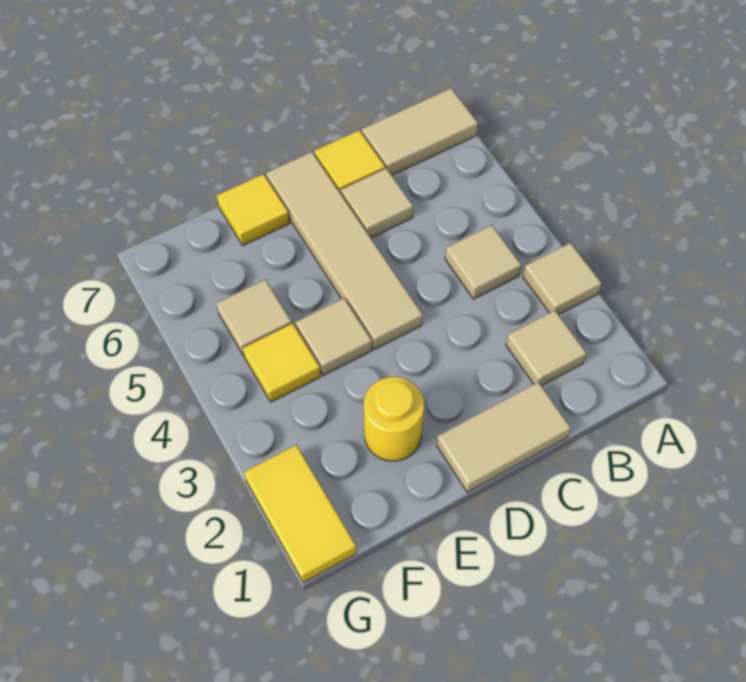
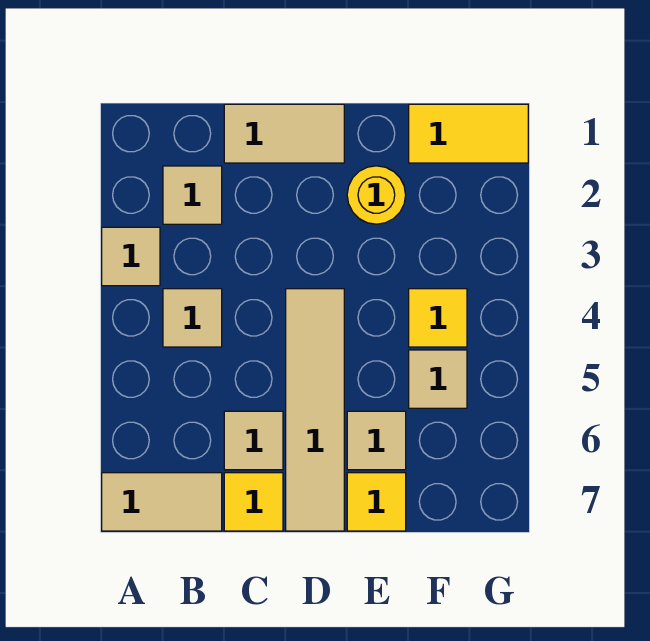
tan tile E4 level 1 -> tan tile E6 level 1
yellow tile G1:G2 level 1 -> yellow tile F1:G1 level 1

